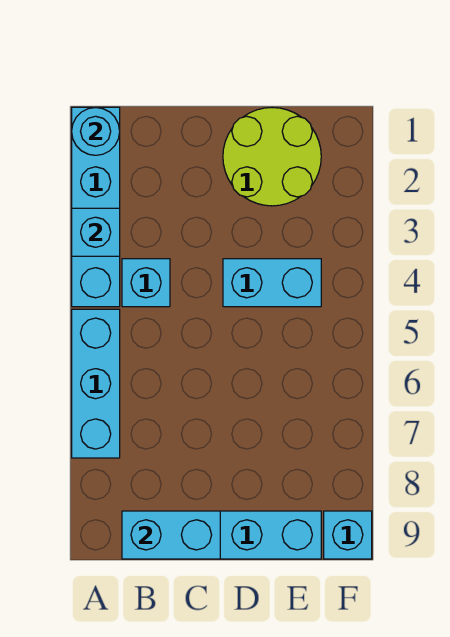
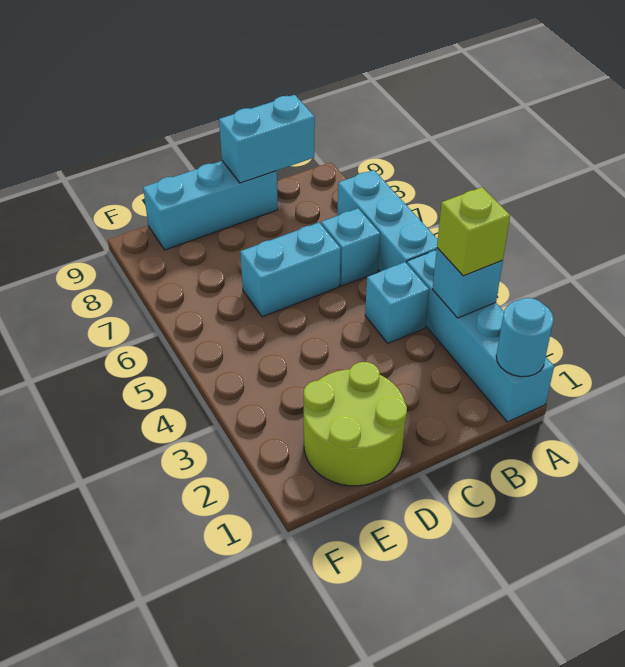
none -> lime brick A3 level 3
cyan brick D4:E4 level 1 -> cyan brick C6:D6 level 1
cyan brick F9 level 1 -> cyan brick B6 level 1

